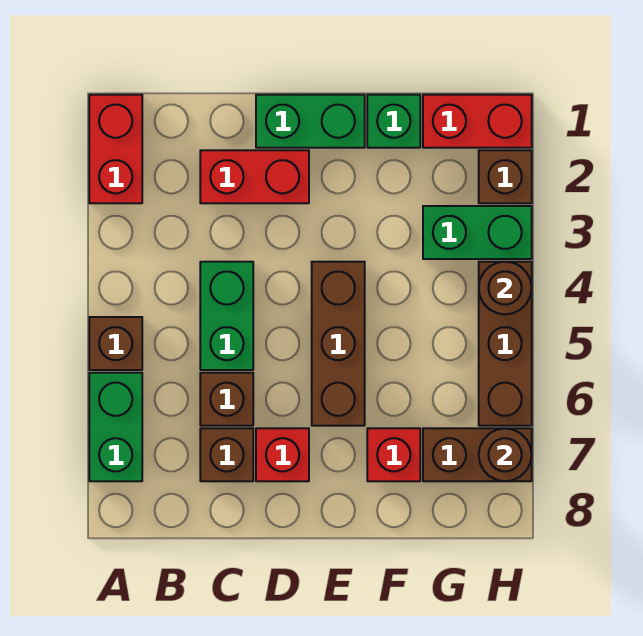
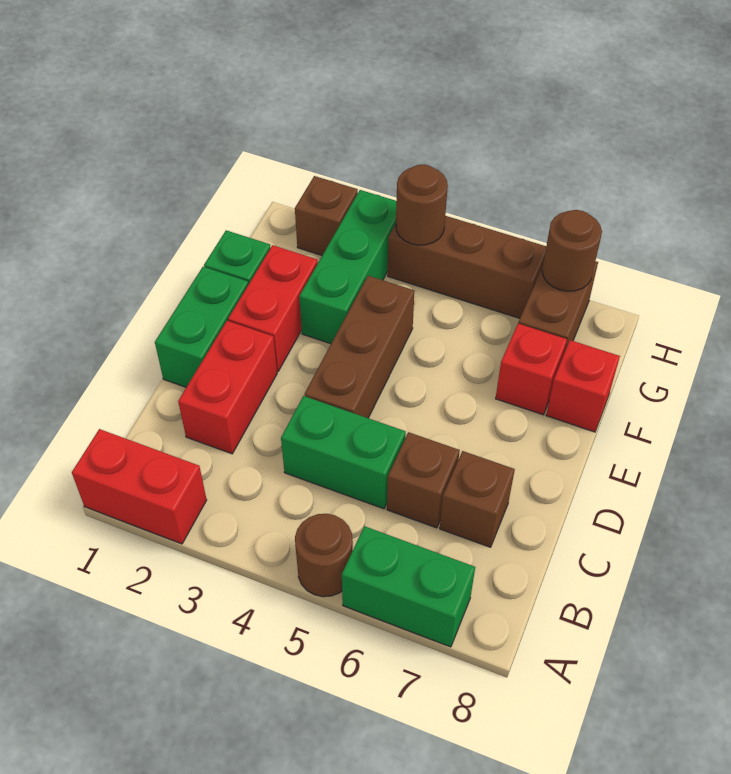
brown brick A5 level 1 -> brown round brick A5 level 1
red brick D7 level 1 -> red brick F8 level 1
brown brick E4:E6 level 1 -> brown brick D4:F4 level 1
red brick G1:H1 level 1 -> red brick E2:F2 level 1
green brick G3:H3 level 1 -> green brick F3:H3 level 1

